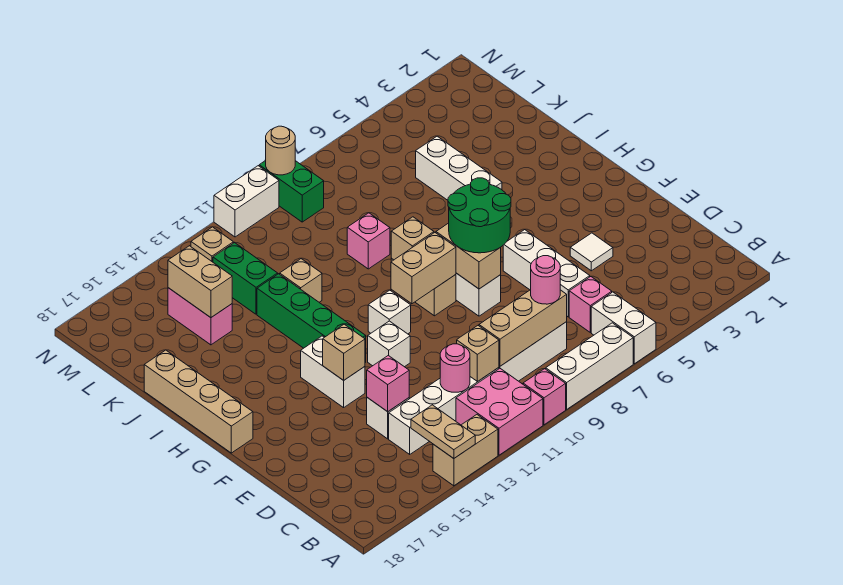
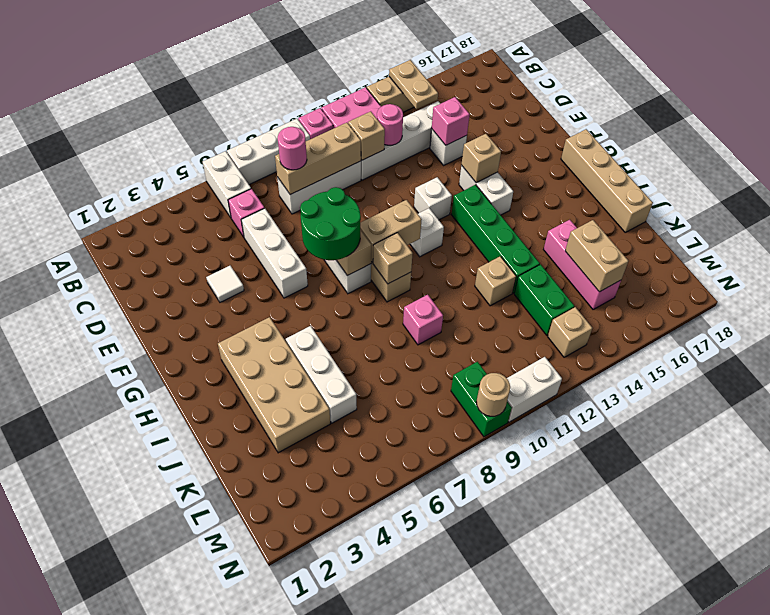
none -> tan brick H3:K4 level 1
pink brick K15:L15 level 1 -> pink brick J15:L15 level 1

